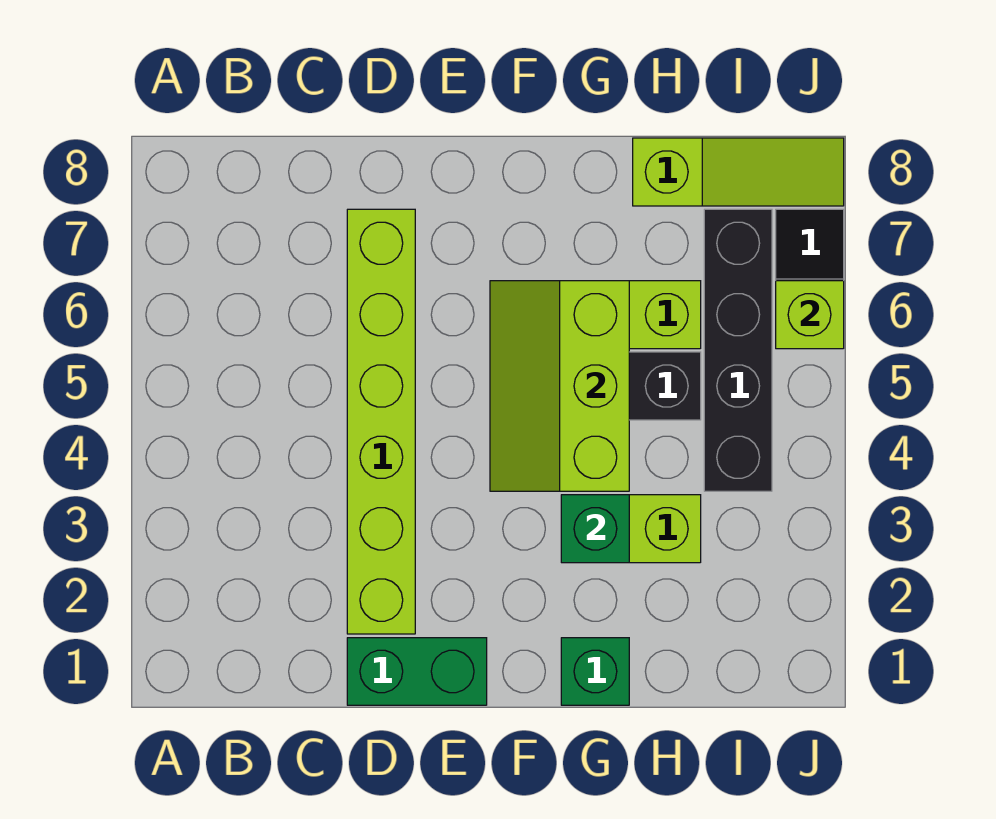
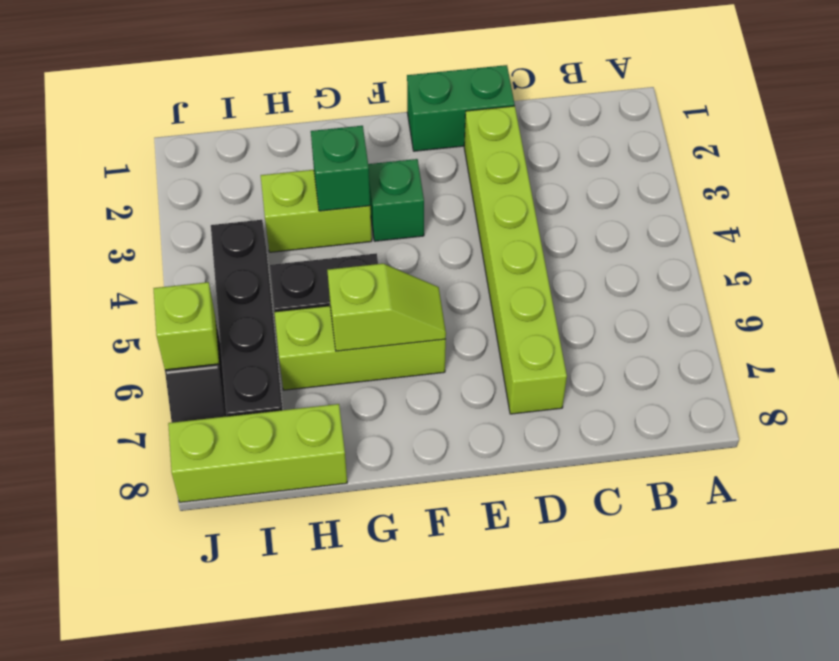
lime slope F4:G6 level 2 top G -> lime slope F6:G6 level 2 top G
green brick G1 level 1 -> green brick F3 level 1
lime slope H8:J8 level 1 top H -> lime brick H8:J8 level 1

